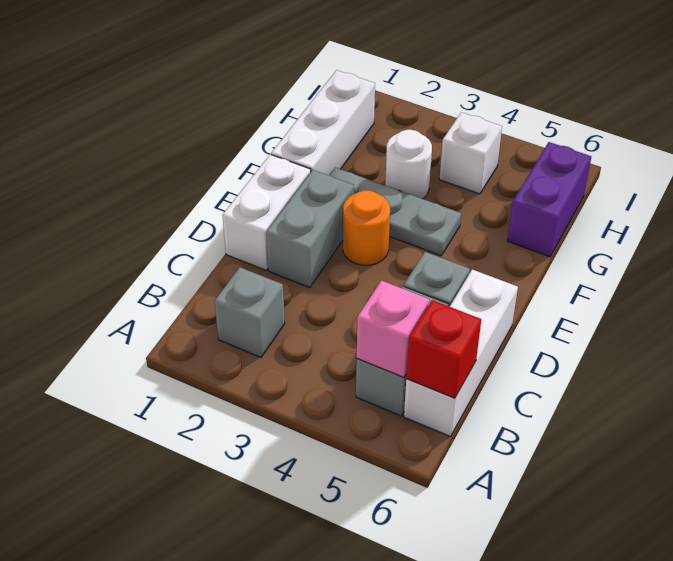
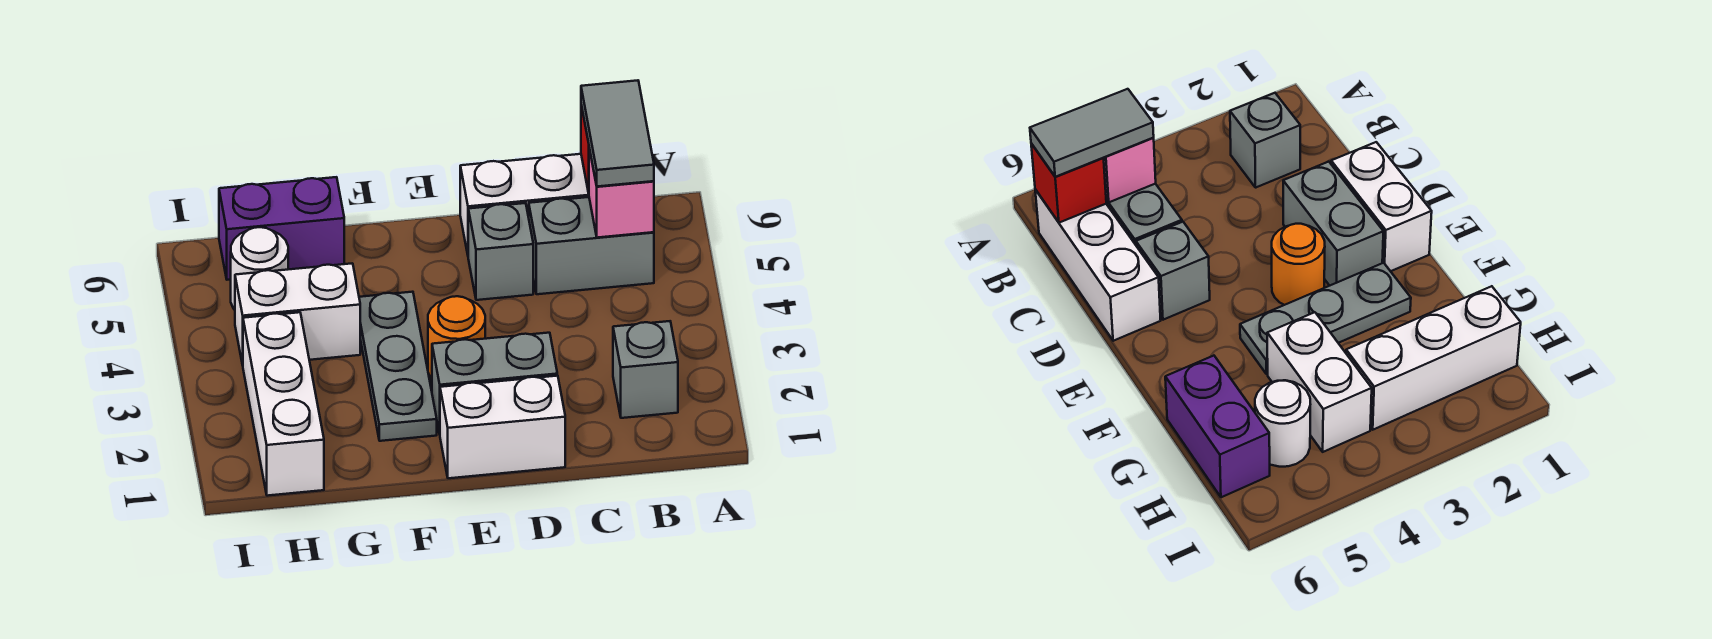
none -> grey tile B5:B6 level 3
white brick F1:H1 level 1 -> white brick H1:H3 level 1
white round brick G3 level 1 -> white round brick H5 level 1
white brick H4 level 1 -> white brick G4:H4 level 1

